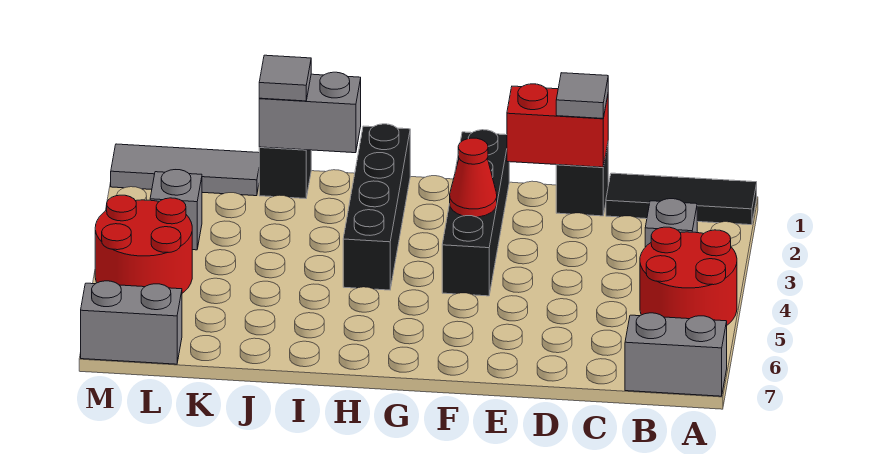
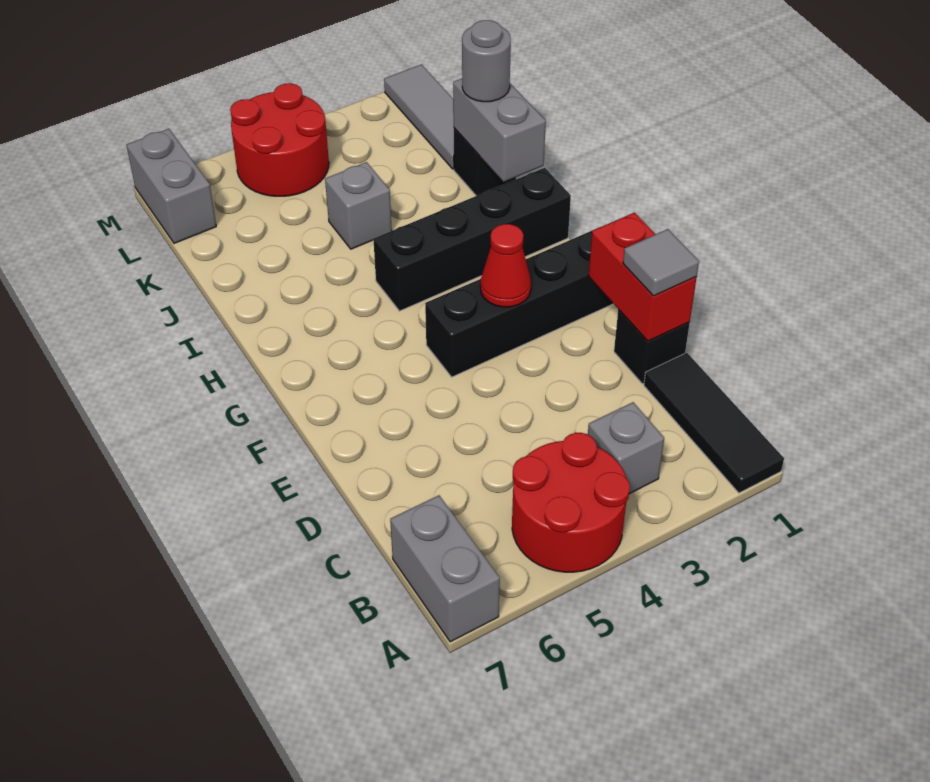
grey tile J1 level 3 -> grey round brick J1 level 3
grey brick L3 level 1 -> grey brick J4 level 1

